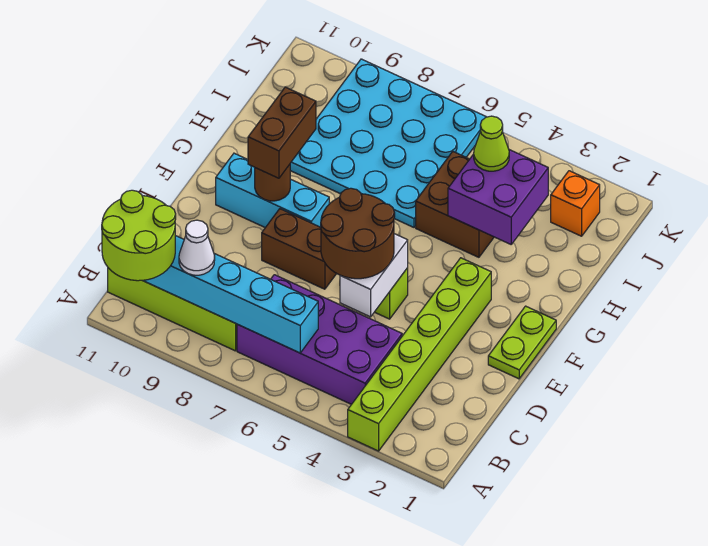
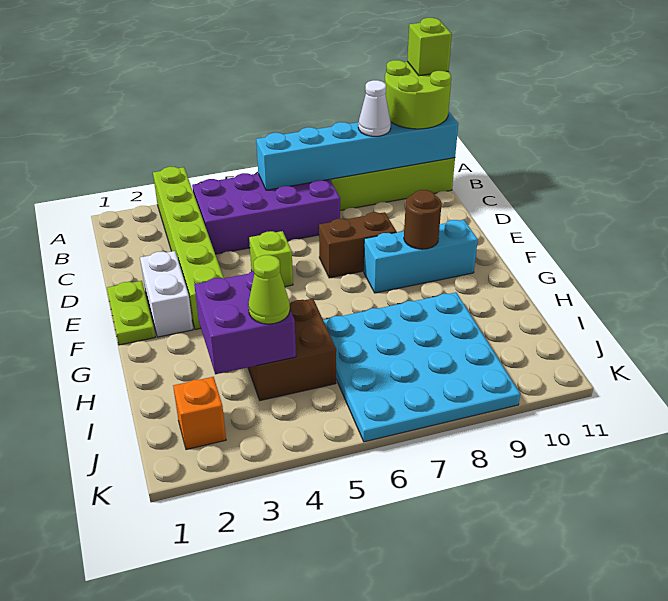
none -> lime brick A11 level 4
white brick D5:E5 level 2 -> white brick E2:F2 level 1
brown round brick D5:E6 level 3 -> none
brown brick F9:G9 level 3 -> none

